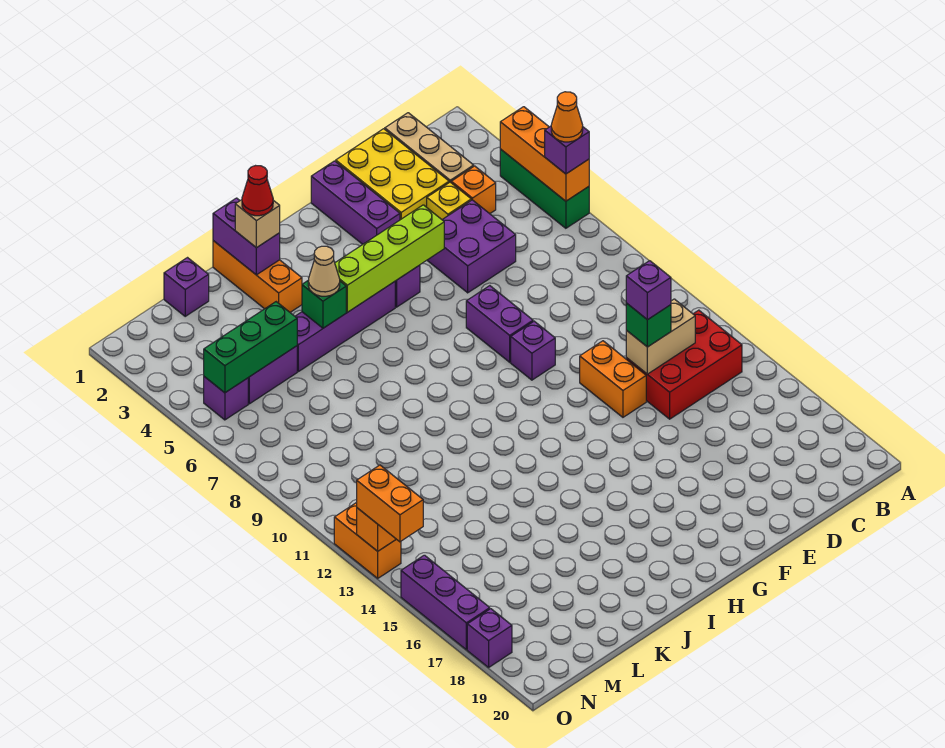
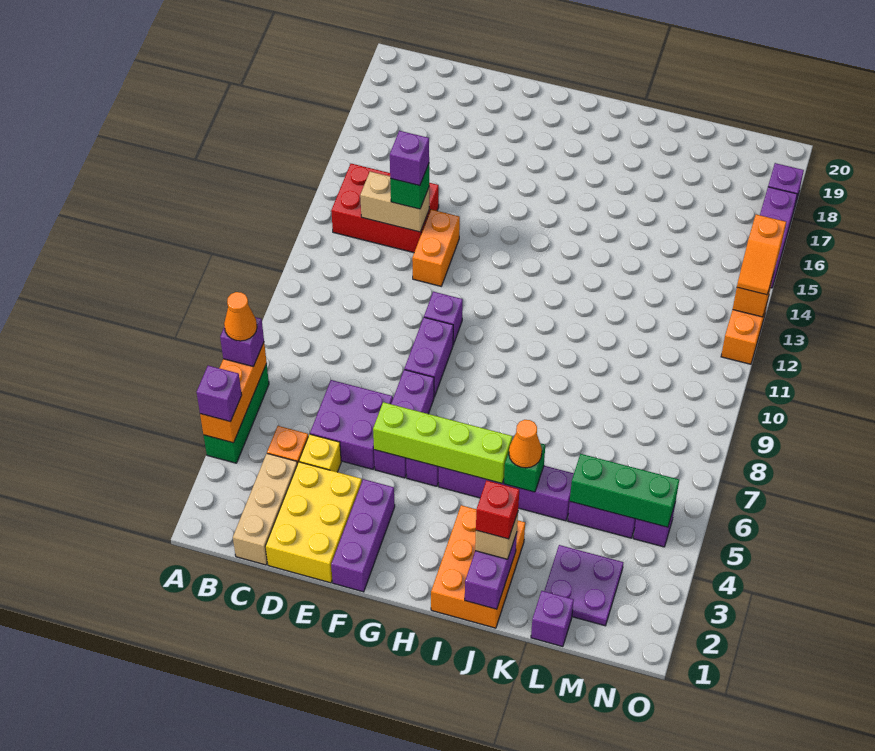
none -> purple brick A4 level 3
none -> purple brick F5:F7 level 1
orange brick J1:J3 level 1 -> orange brick I1:J3 level 1
red cone J2 level 4 -> red brick J2 level 4
tan cone J5 level 3 -> orange cone J5 level 3
none -> purple plate L2:M3 level 1
orange brick O13:O14 level 3 -> orange slope O13:O14 level 3 top 14

